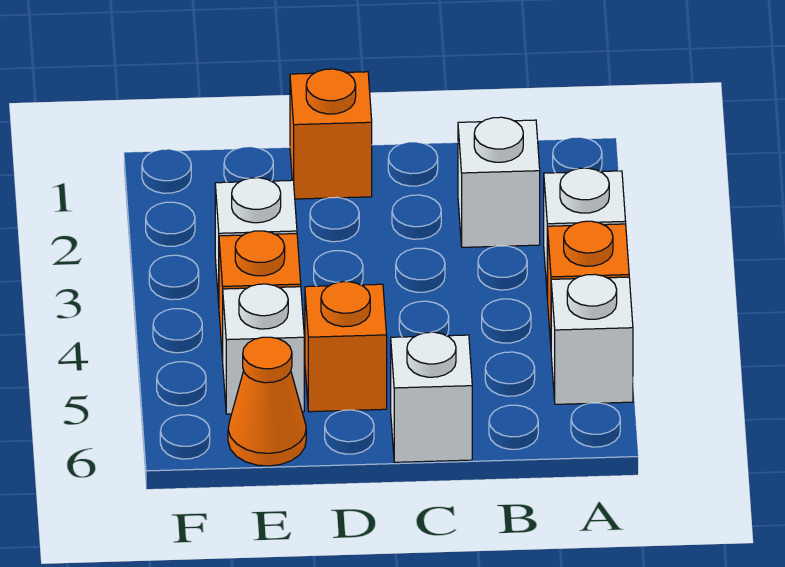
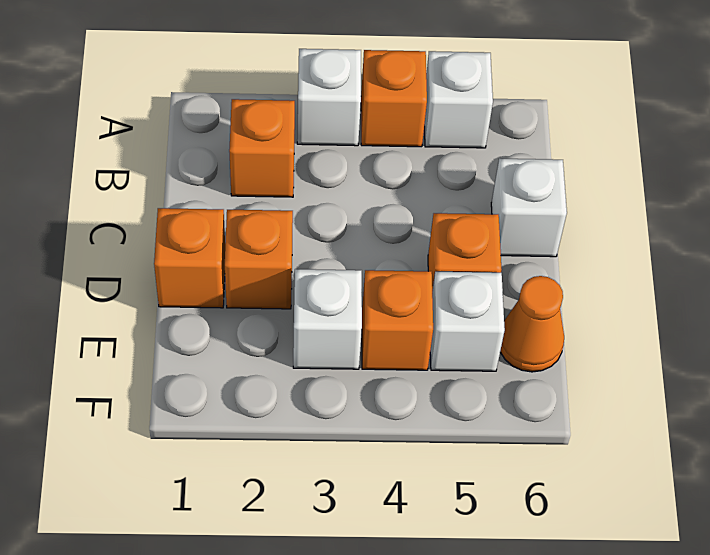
white brick B2 level 1 -> orange brick B2 level 1
none -> orange brick D2 level 1

